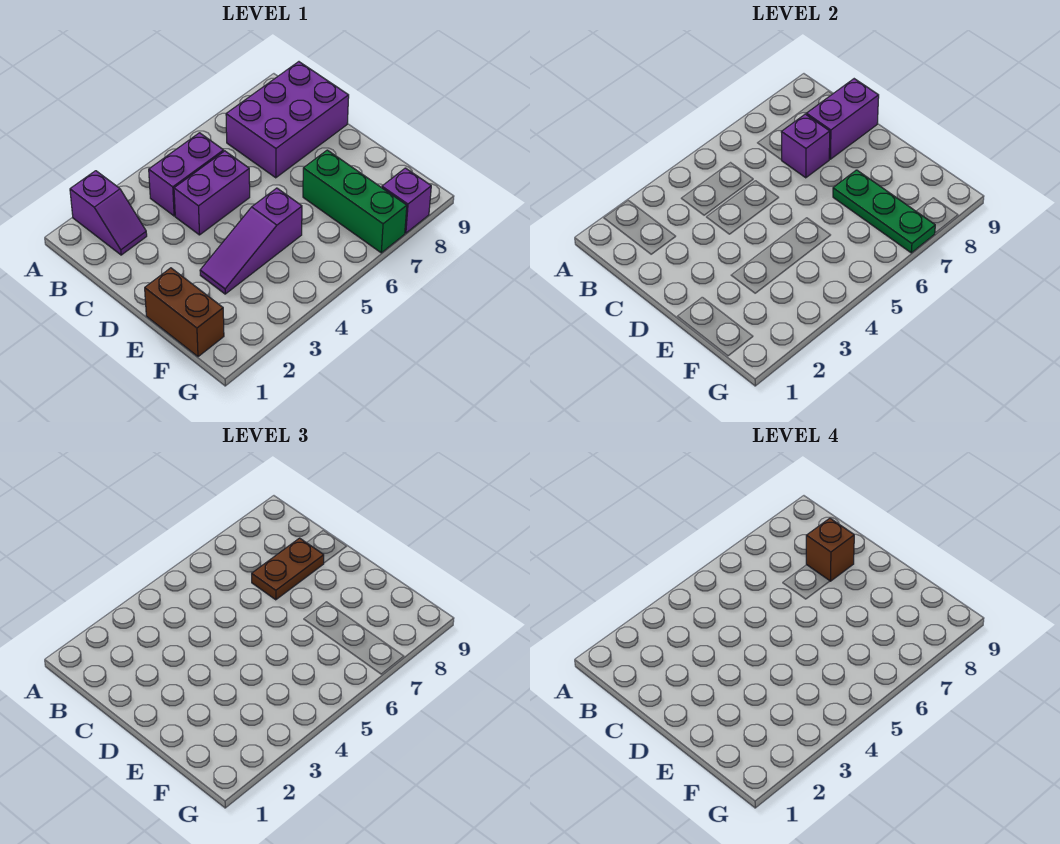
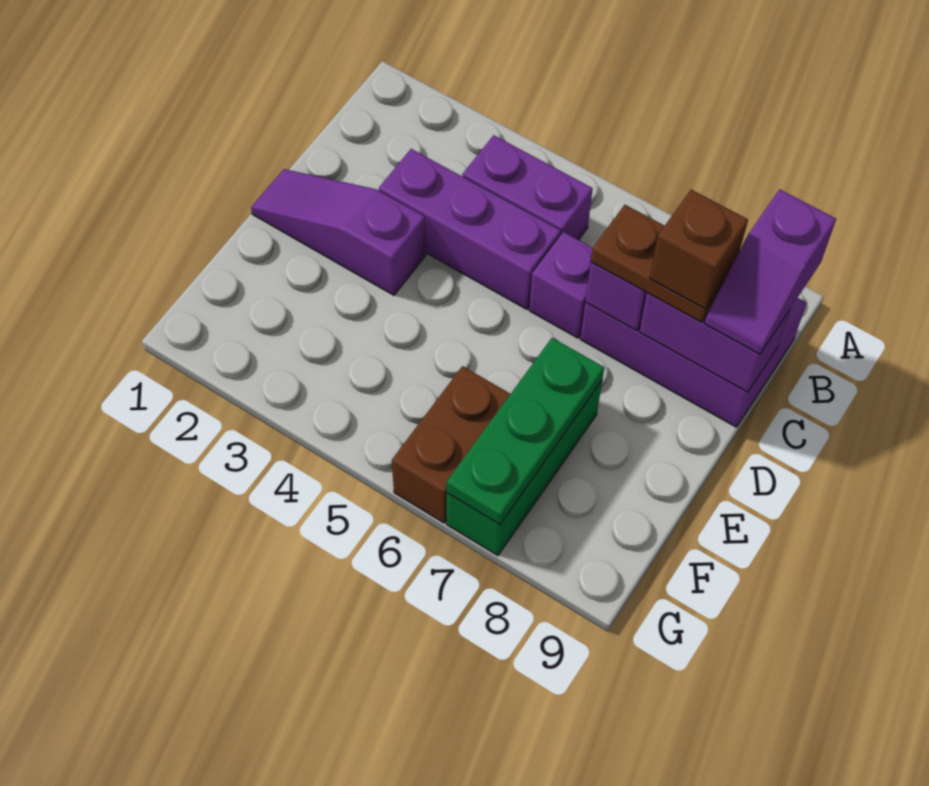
purple slope A2:B2 level 1 top A -> purple slope B9:C9 level 3 top B
purple brick C4:C5 level 1 -> purple brick C3:C5 level 1
brown brick E1:F1 level 1 -> brown brick F6:G6 level 1
purple slope E3:E5 level 1 top 5 -> purple slope D1:D3 level 1 top 3
purple brick G8 level 1 -> purple brick C6 level 1

